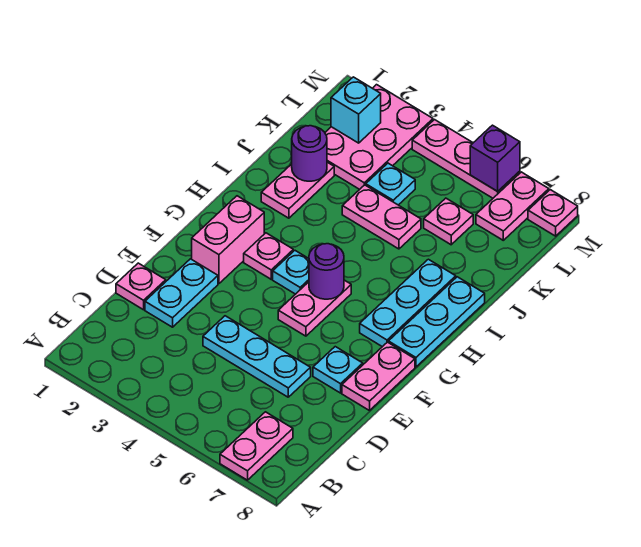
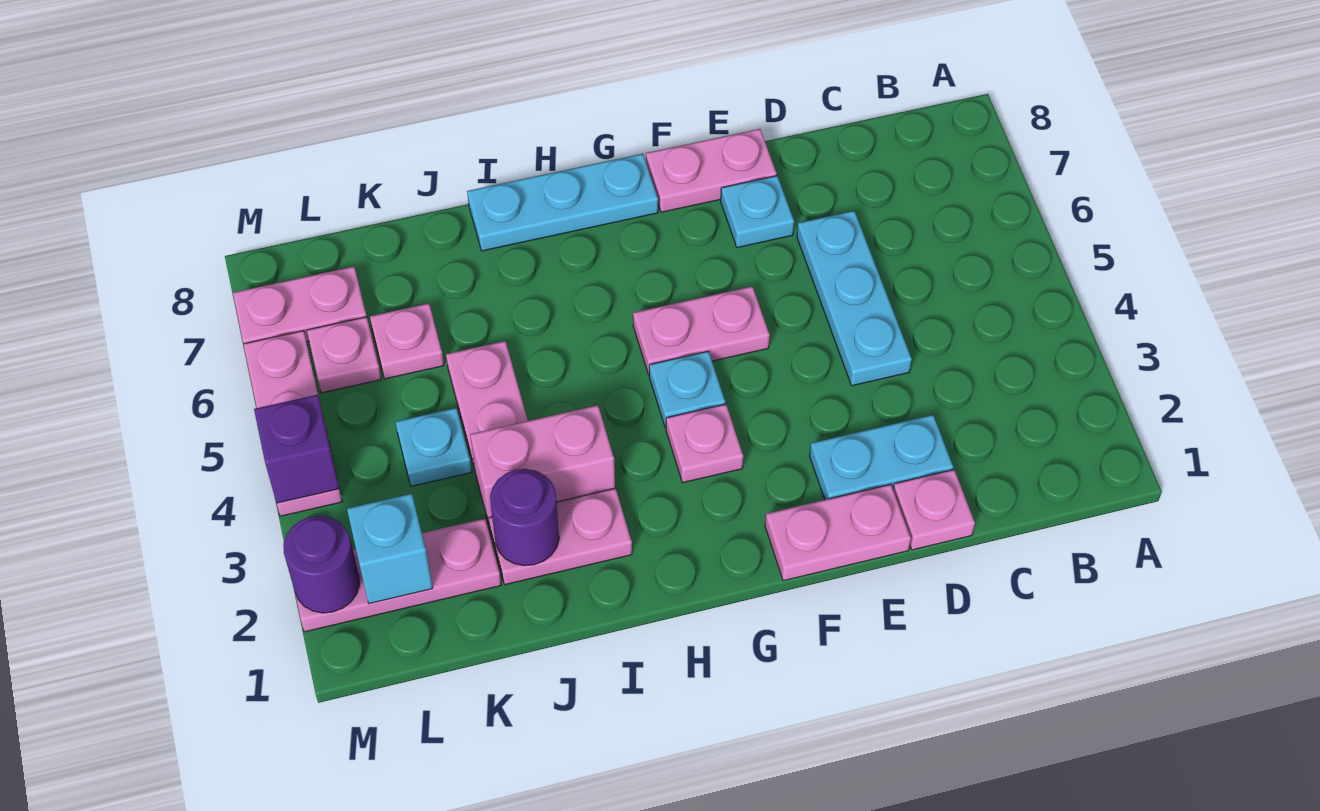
pink plate A7:B7 level 1 -> pink plate E1:F1 level 1
pink brick F2:G2 level 1 -> pink brick I3:J3 level 1
purple round brick G5 level 2 -> purple round brick M2 level 2
cyan plate G7:I7 level 1 -> none
pink plate K2:M3 level 1 -> pink plate K2:M2 level 1
purple brick M6 level 2 -> purple brick M4 level 2
pink plate M8 level 1 -> pink plate L6 level 1

